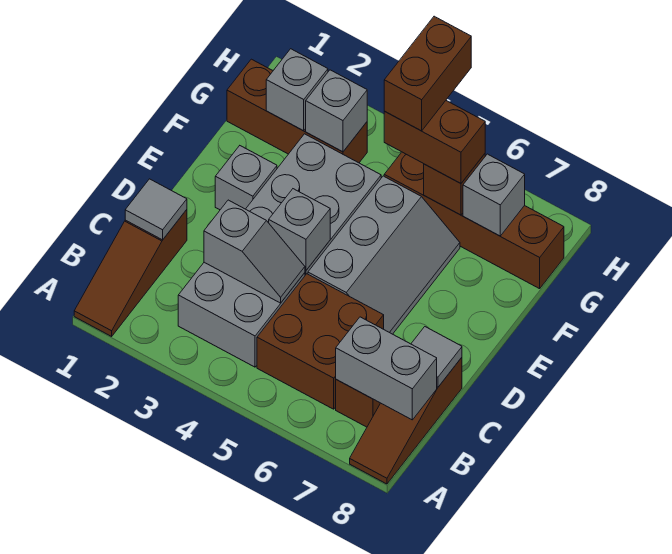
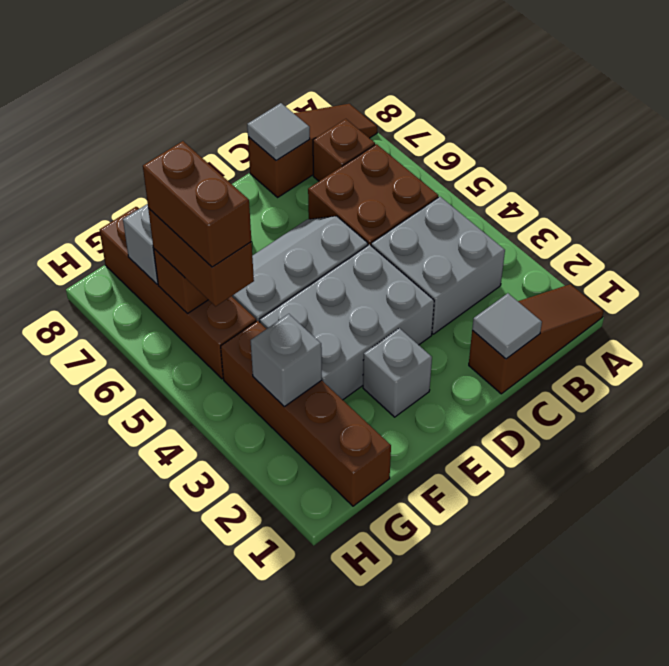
grey brick B7:B8 level 2 -> none
grey slope C3:C4 level 2 top 3 -> none
grey brick D4 level 2 -> none
brown brick G1:G3 level 1 -> brown brick G1:G4 level 1
grey brick G2 level 2 -> none
brown brick G5:H5 level 4 -> brown brick G5:G6 level 4

